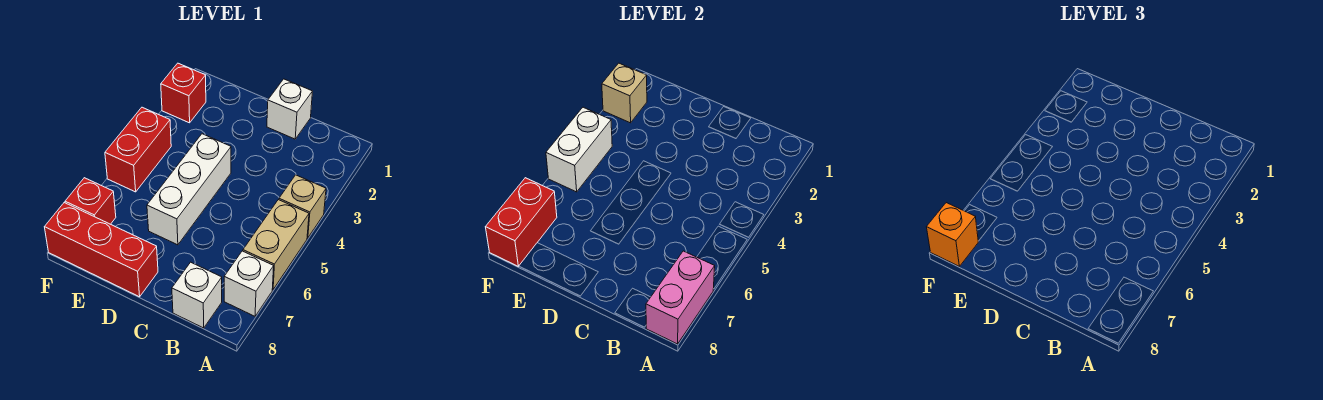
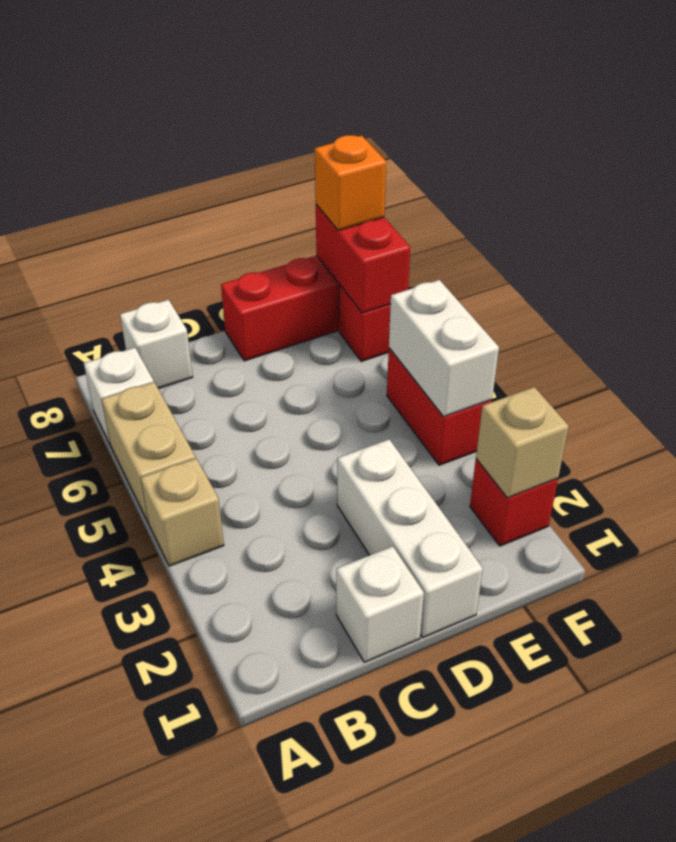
pink brick A7:A8 level 2 -> none
white brick D4:D6 level 1 -> white brick D1:D3 level 1

